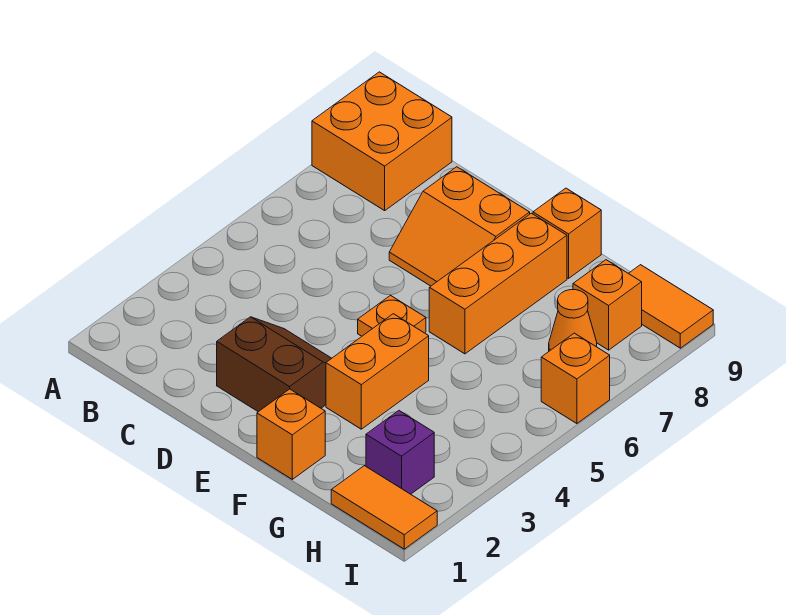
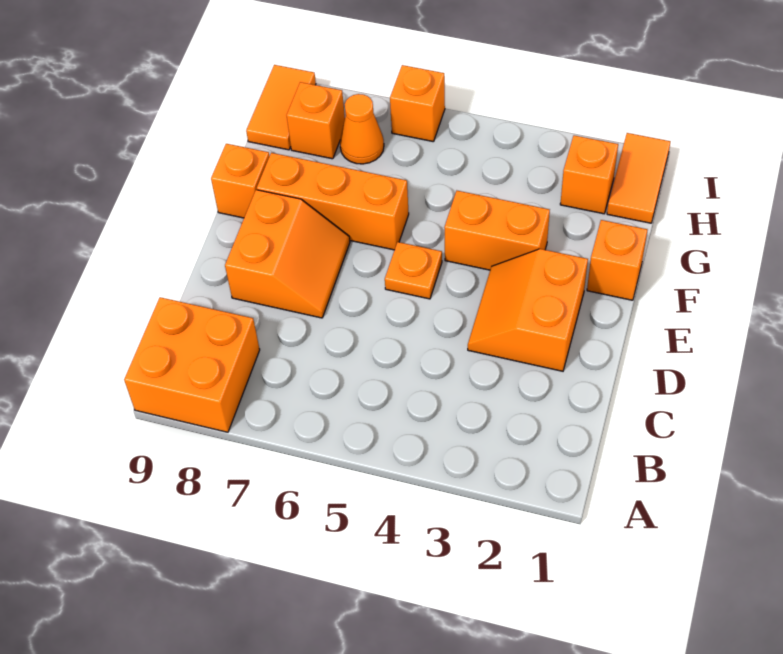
brown slope D2:E3 level 1 top 2 -> orange slope D2:E3 level 1 top 2
purple brick H2 level 1 -> orange brick H2 level 1

